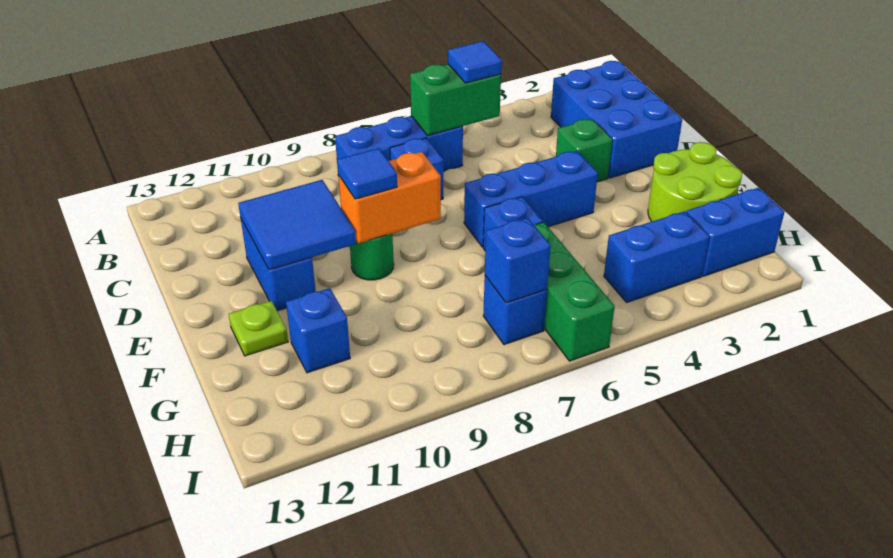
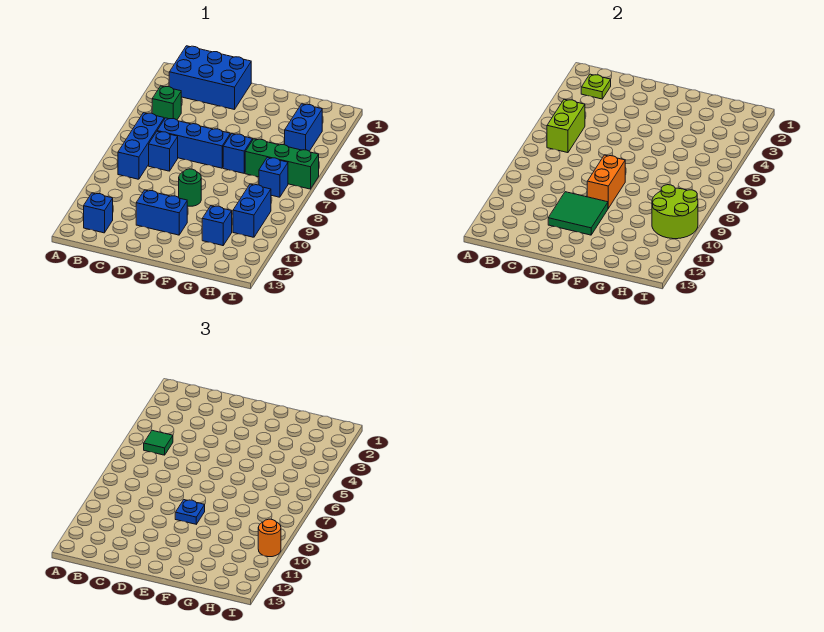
green brick B5:B6 level 2 -> lime brick B5:B6 level 2
blue tile B5 level 3 -> green tile B5 level 3
green brick D3 level 1 -> green brick B4 level 1
blue tile D10:E11 level 2 -> green tile D10:E11 level 2
blue brick E4:E6 level 1 -> blue brick C6:E6 level 1
blue tile E9 level 3 -> blue plate E9 level 3
lime round brick F1:G2 level 1 -> lime round brick H9:I10 level 2
lime plate F12 level 1 -> lime plate B2 level 2
blue brick H1:H2 level 1 -> blue brick H9:H10 level 1
blue brick H7 level 2 -> blue brick B12 level 1
none -> orange round brick I10 level 3

